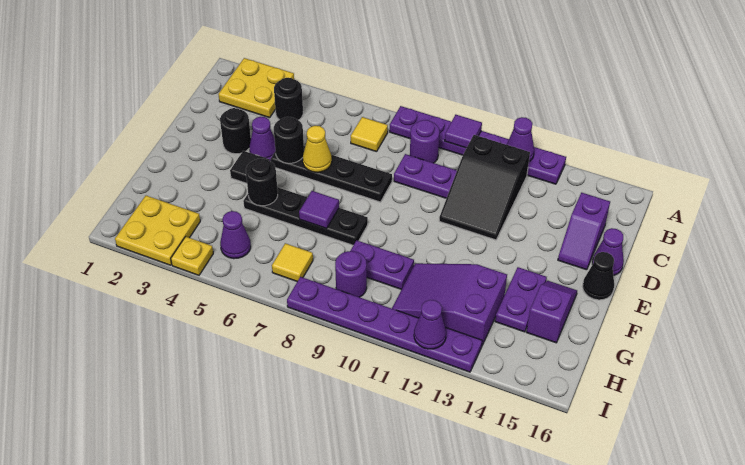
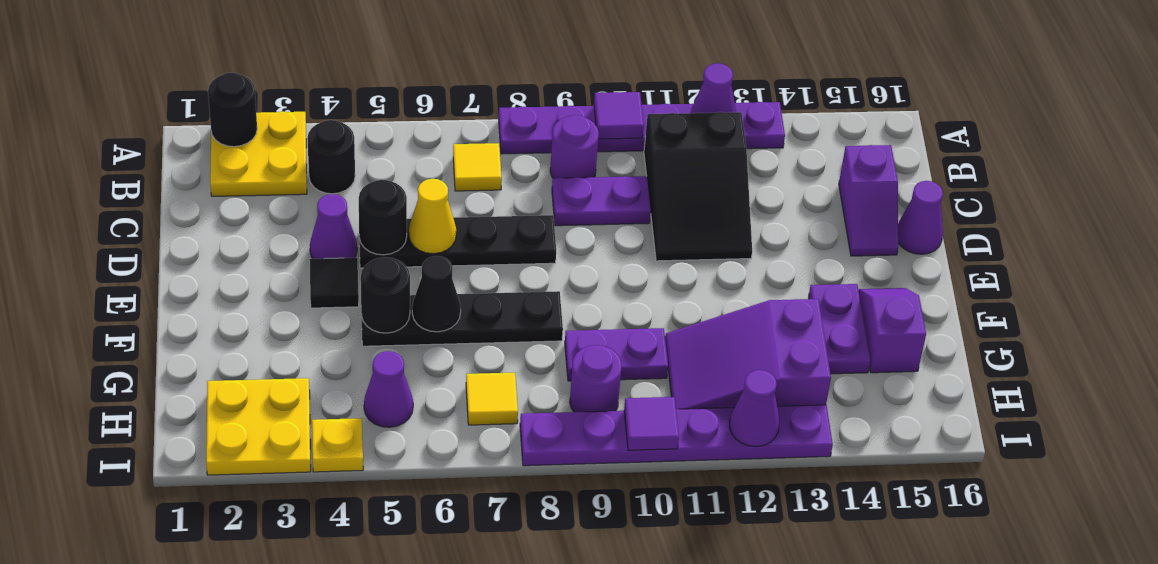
black round brick D3 level 1 -> black round brick A2 level 2
black cone E16 level 1 -> black cone F6 level 2
purple tile F7 level 2 -> purple tile I10 level 2

